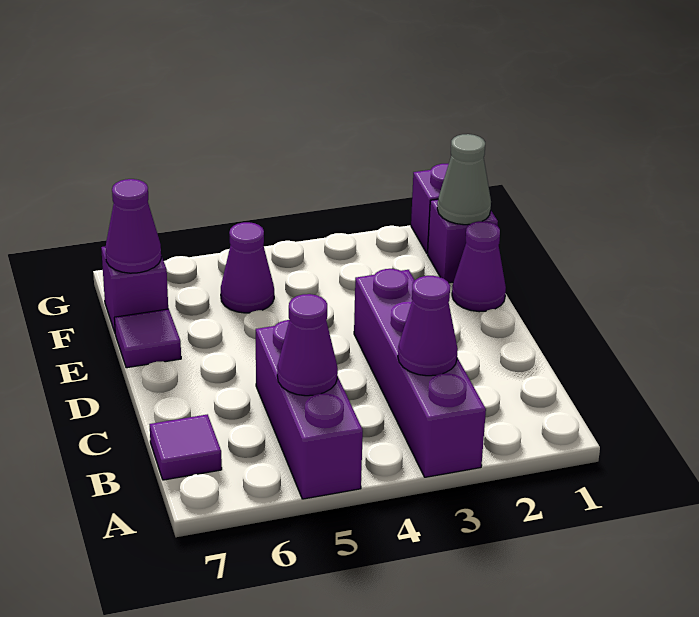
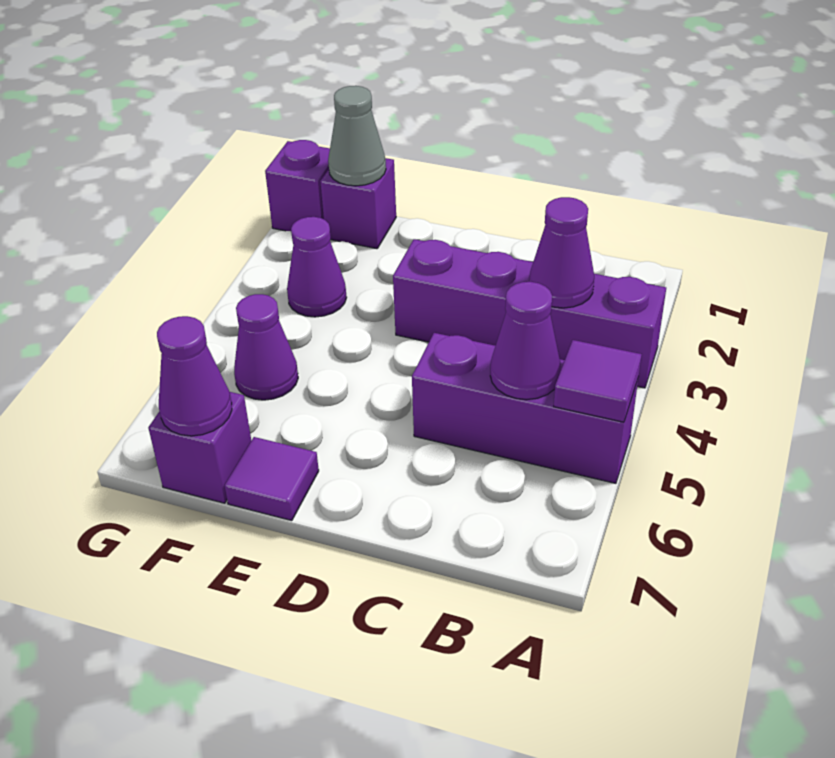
purple tile B7 level 1 -> purple tile A5 level 2
purple cone E1 level 1 -> purple cone F3 level 1

